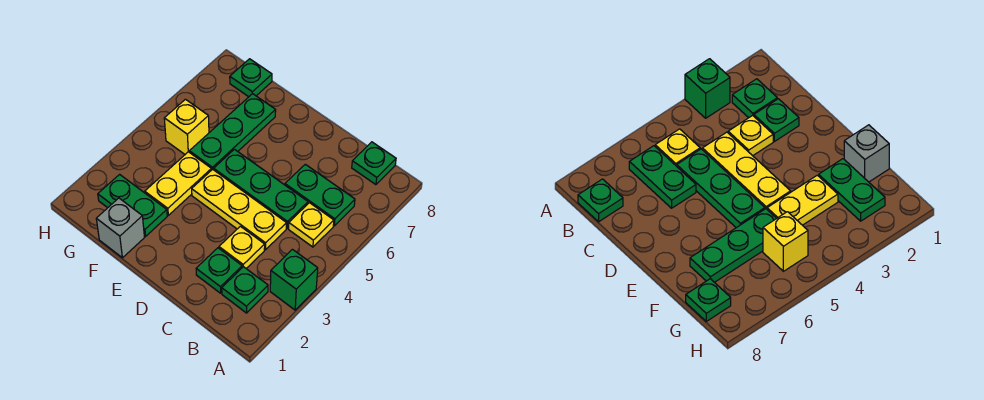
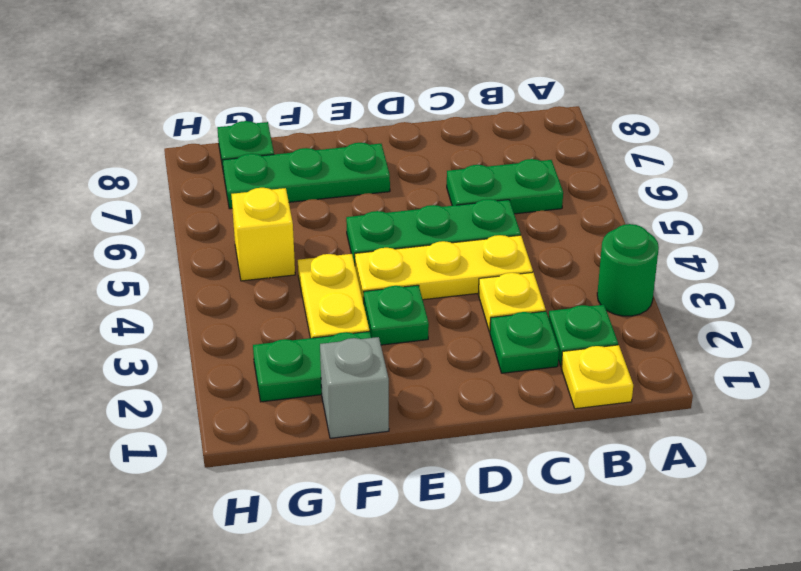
green brick A3 level 1 -> green round brick A3 level 1
yellow plate B5 level 1 -> yellow plate B1 level 1
green plate B8 level 1 -> green plate E3 level 1
green plate F5:F7 level 1 -> green plate E7:G7 level 1

